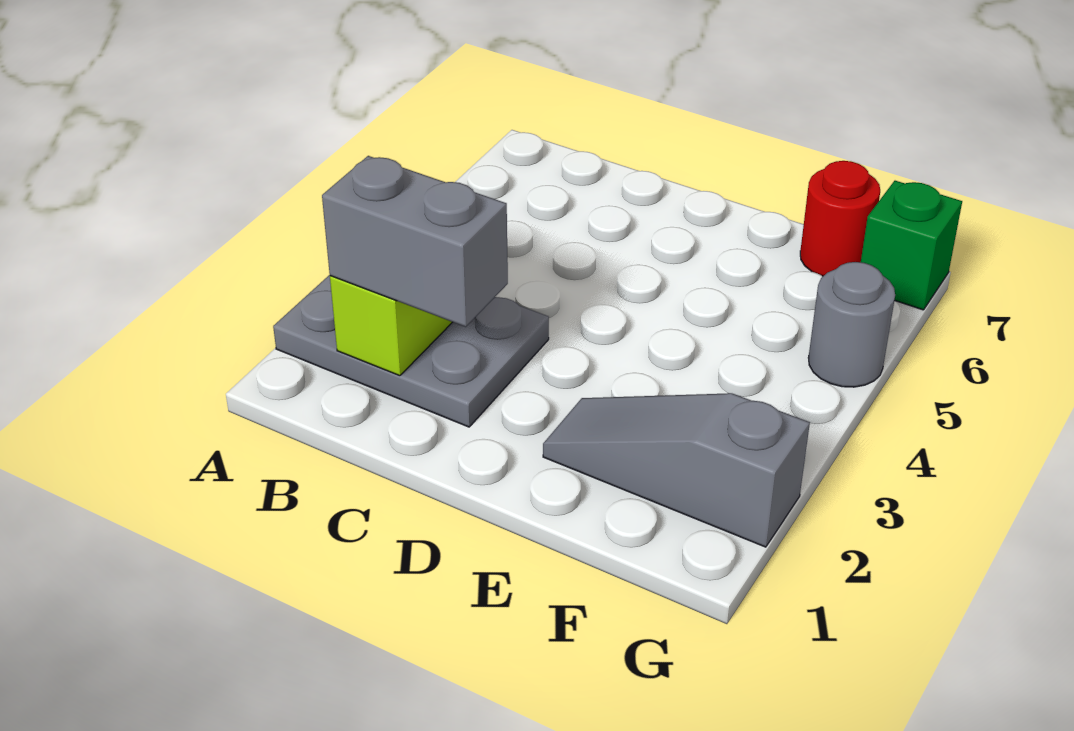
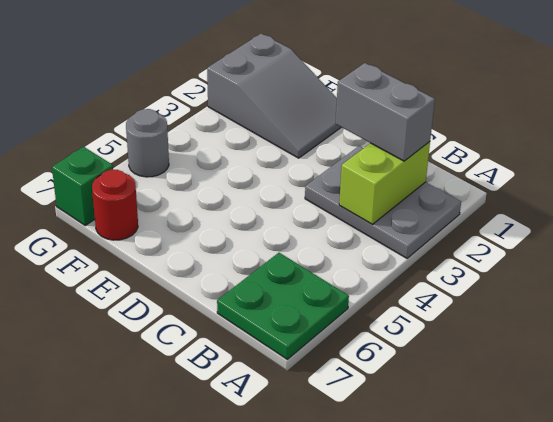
none -> green plate A6:B7 level 1
grey slope E2:G2 level 1 top G -> grey slope E1:G2 level 1 top G

